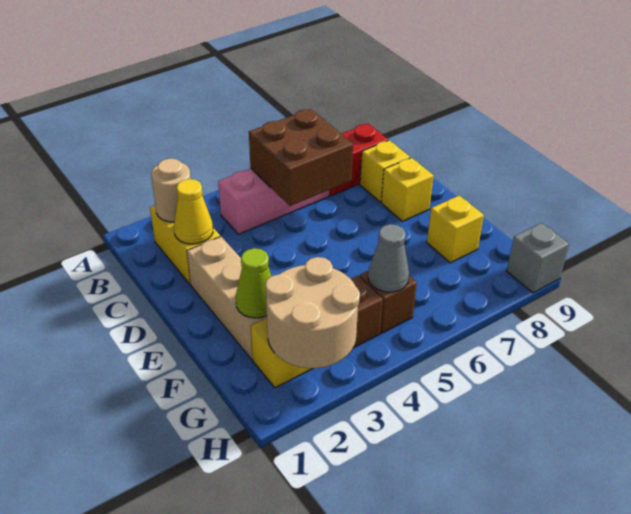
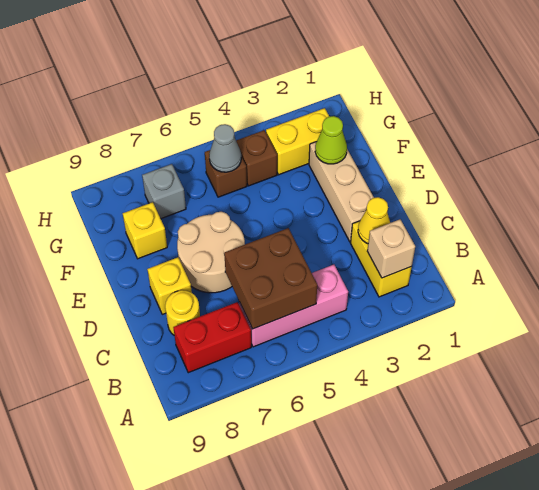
tan round brick B2 level 2 -> tan brick B2 level 2
yellow brick C8 level 1 -> yellow round brick C8 level 1
tan round brick G2:H3 level 2 -> tan round brick D6:E7 level 1
grey brick H9 level 1 -> grey brick G7 level 1

